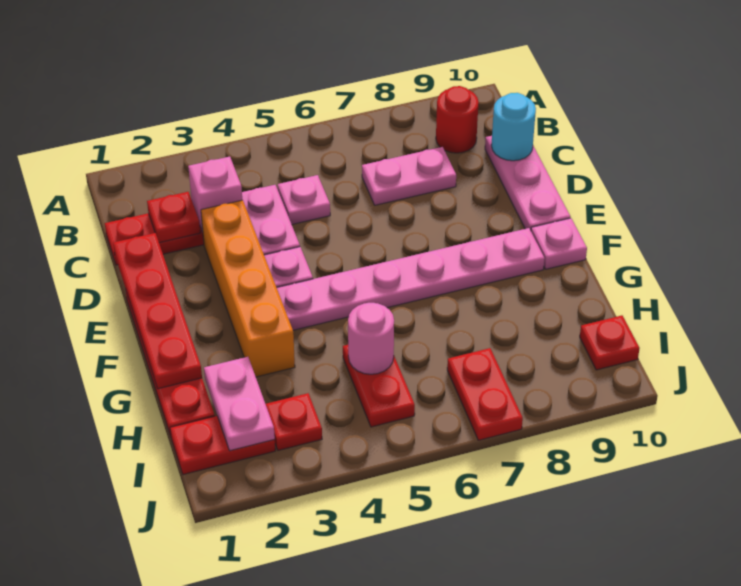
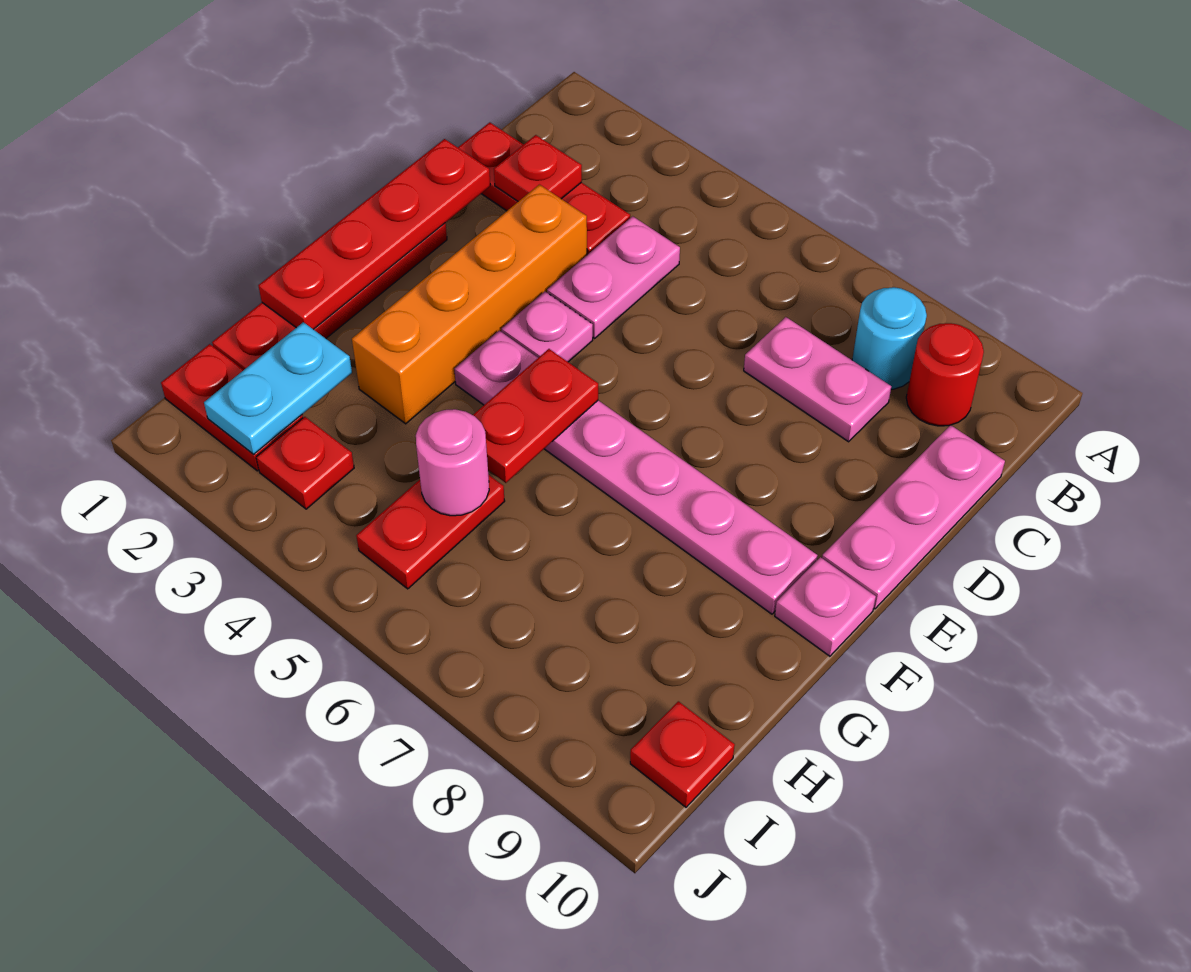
pink brick C3 level 2 -> none
pink plate C5 level 1 -> none
cyan round brick C10 level 2 -> cyan round brick B8 level 1
pink plate H2:I2 level 2 -> cyan plate H2:I2 level 2
red plate I7:J7 level 1 -> red plate F5:G5 level 2

